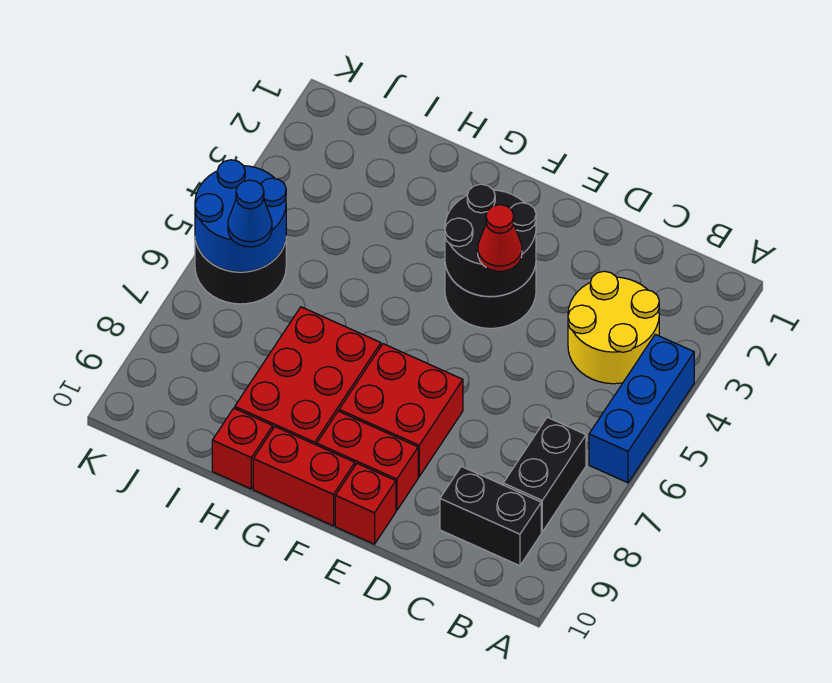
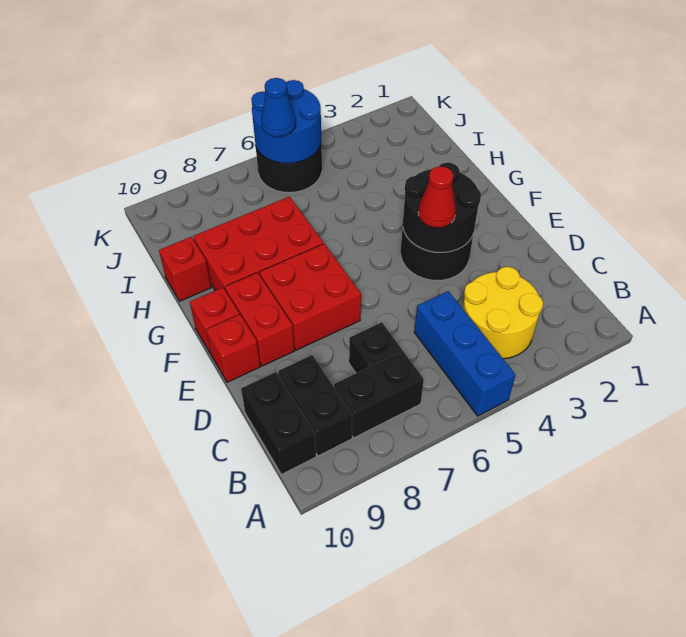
blue brick A4:A6 level 1 -> blue brick A5:C5 level 1
none -> black brick B10:C10 level 1
none -> black brick C7 level 1
red brick F10:G10 level 1 -> red brick F10 level 1

